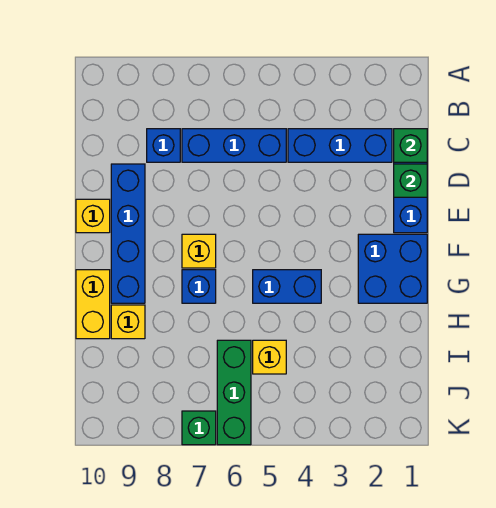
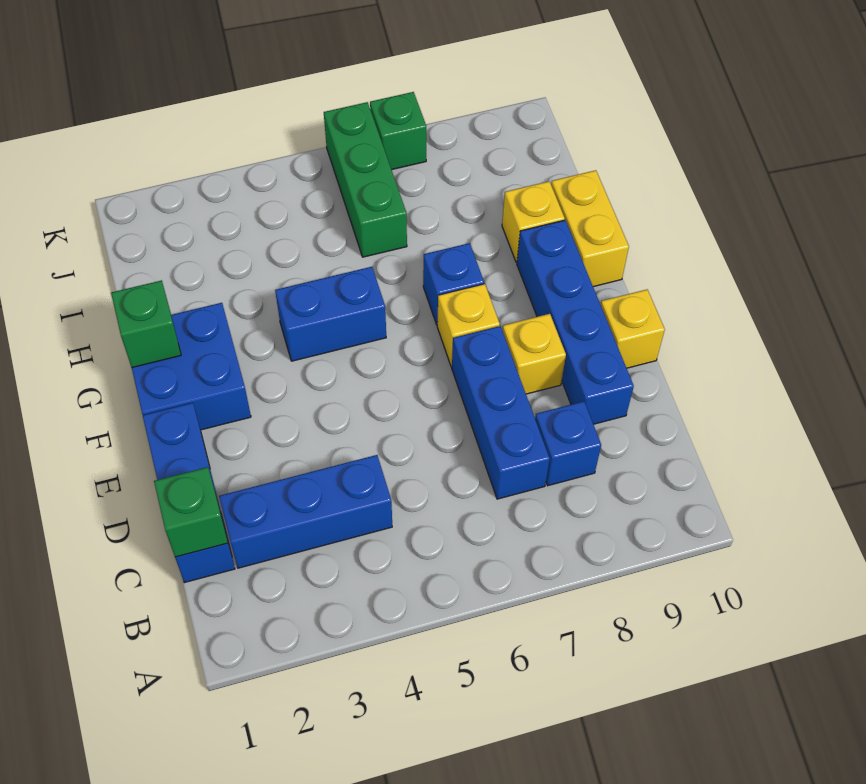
blue brick C5:C7 level 1 -> blue brick C7:E7 level 1
green brick D1 level 2 -> green brick G1 level 2
yellow brick I5 level 1 -> yellow brick E8 level 1

